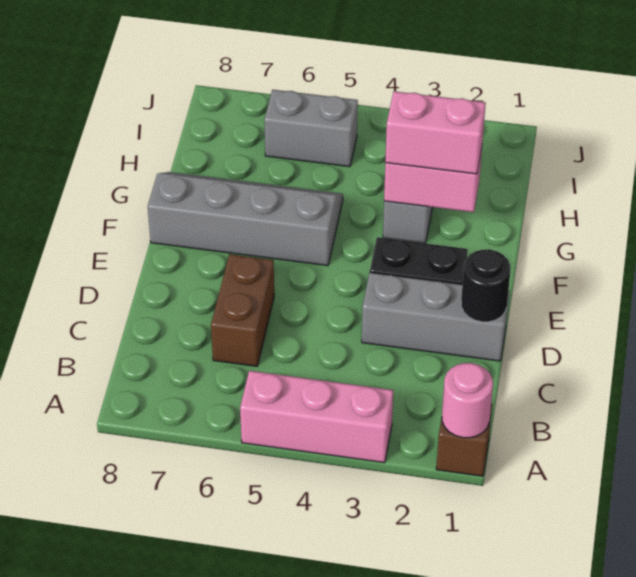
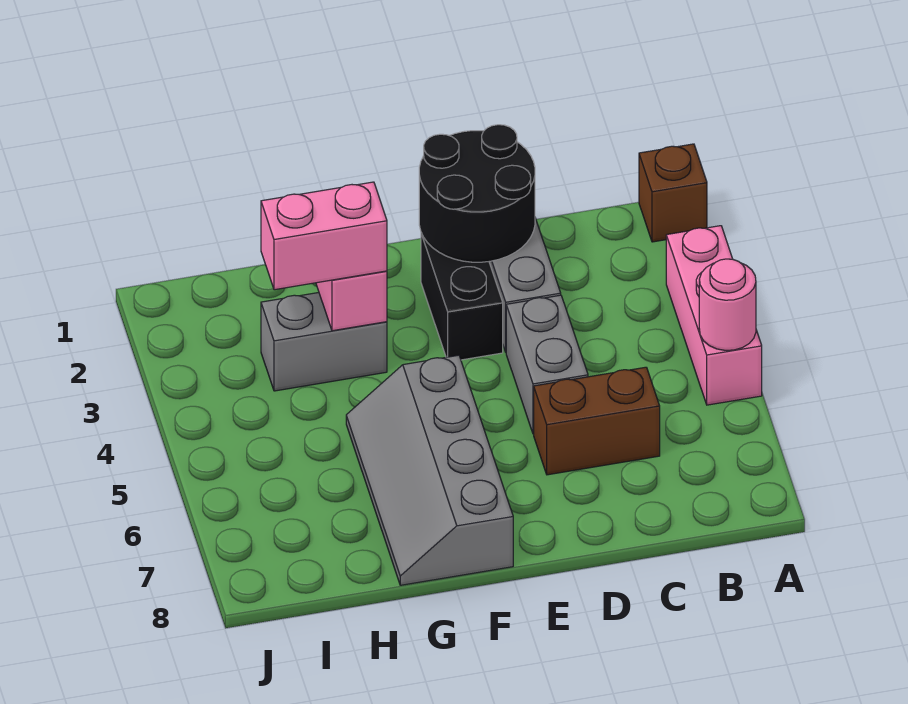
pink round brick A1 level 2 -> pink round brick A5 level 2
black round brick D1 level 2 -> black round brick D1:E2 level 2
pink brick G2:G3 level 3 -> pink brick G3:H3 level 3
grey brick I5:I6 level 1 -> grey brick D4:D5 level 1

